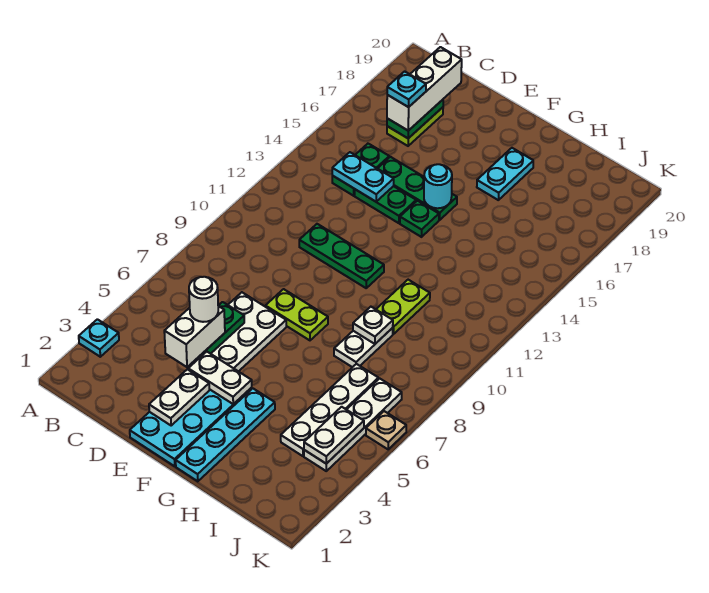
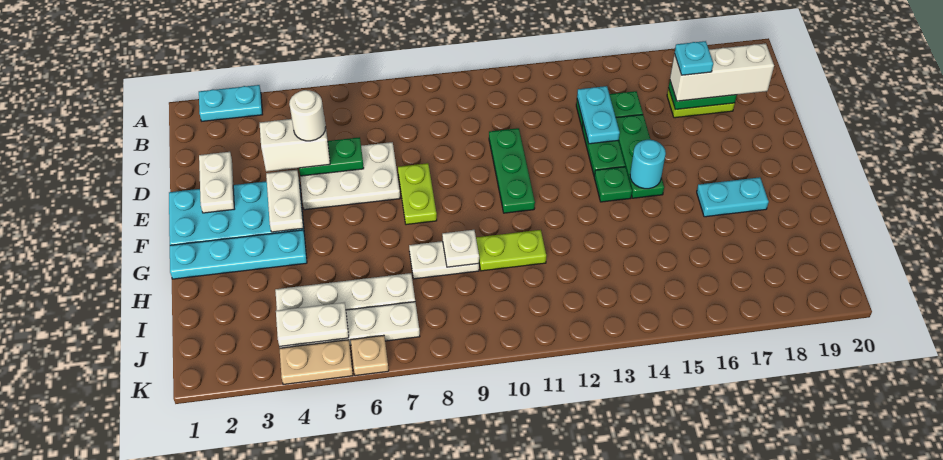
cyan plate A3 level 1 -> cyan plate A2:A3 level 1
white plate E2:E3 level 2 -> white plate D2:E2 level 2
none -> tan plate K4:K5 level 1

